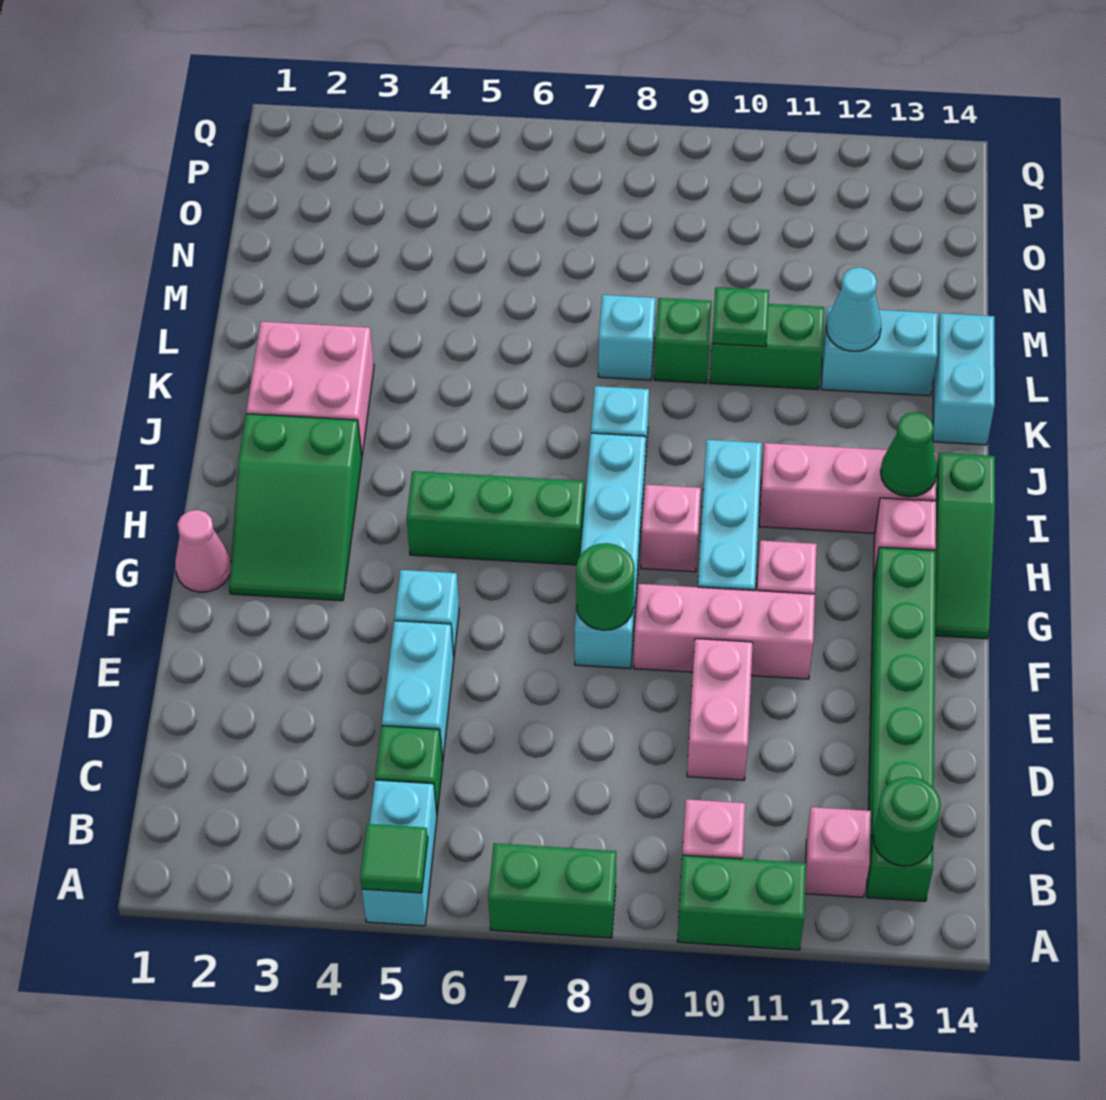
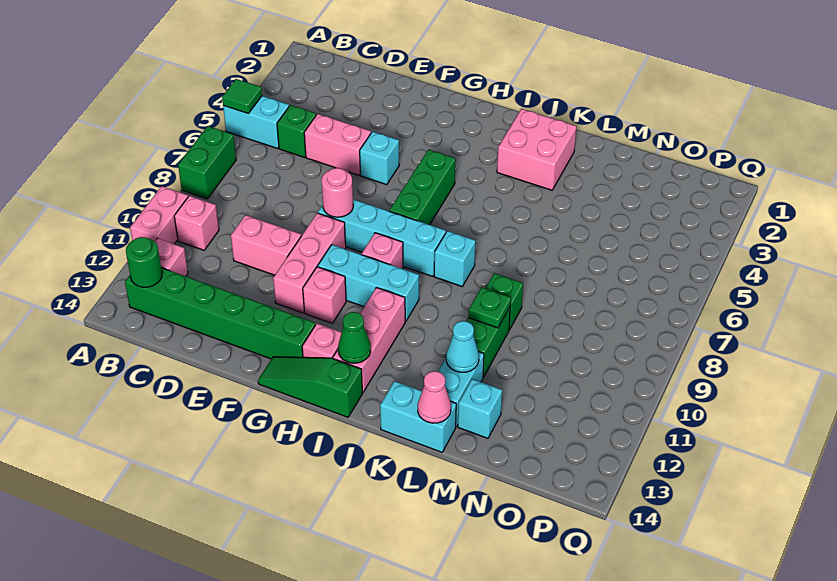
green brick A10:A11 level 1 -> pink brick A10:A11 level 1
cyan brick D5:E5 level 1 -> pink brick D5:E5 level 1
green round brick F8 level 2 -> pink round brick F8 level 2
pink cone G1 level 1 -> pink cone L14 level 2
green slope G2:I3 level 1 top I -> none
cyan brick L8 level 1 -> cyan brick M13 level 1

